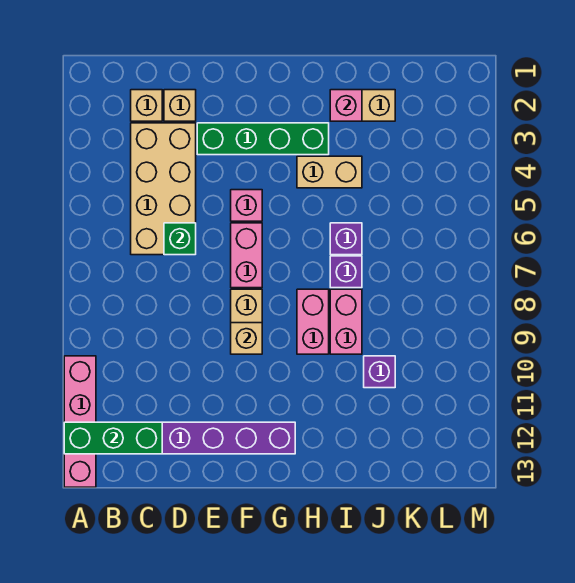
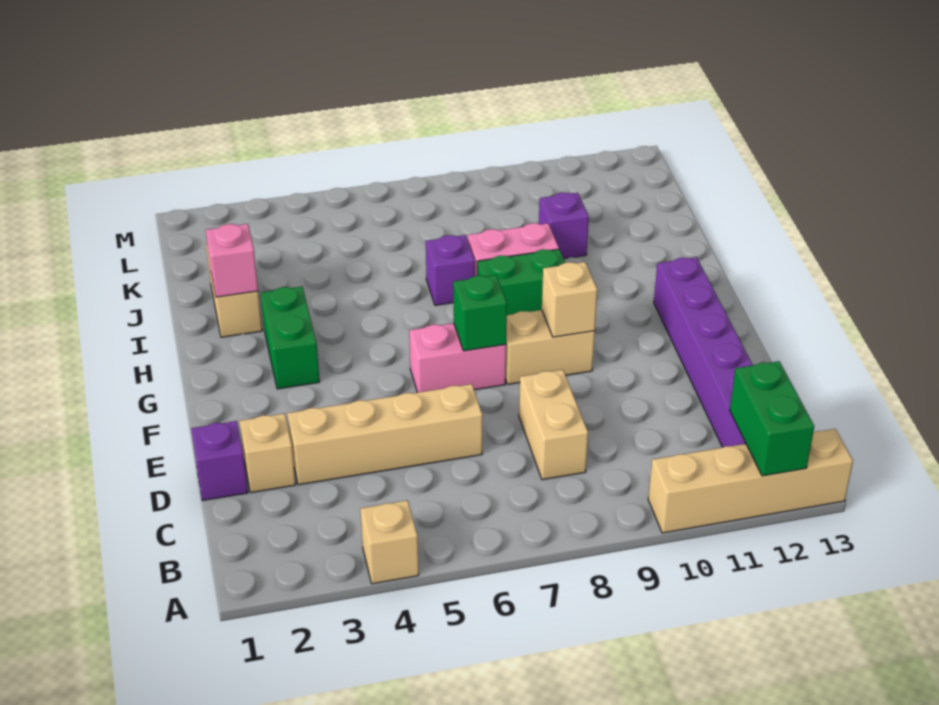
pink brick A10:A13 level 1 -> tan brick A10:A13 level 1
green brick A12:C12 level 2 -> green brick A12:B12 level 2
tan brick C2 level 1 -> tan brick A4 level 1
tan brick C3:D6 level 1 -> tan brick D3:D6 level 1
green brick D6 level 2 -> green brick F7 level 2
green brick E3:H3 level 1 -> green brick G3:H3 level 1
pink brick F5 level 1 -> none
tan brick H4:I4 level 1 -> tan brick C8:D8 level 1
pink brick H8:H9 level 1 -> green brick H8:H9 level 1
purple brick I6 level 1 -> purple brick D1 level 1

